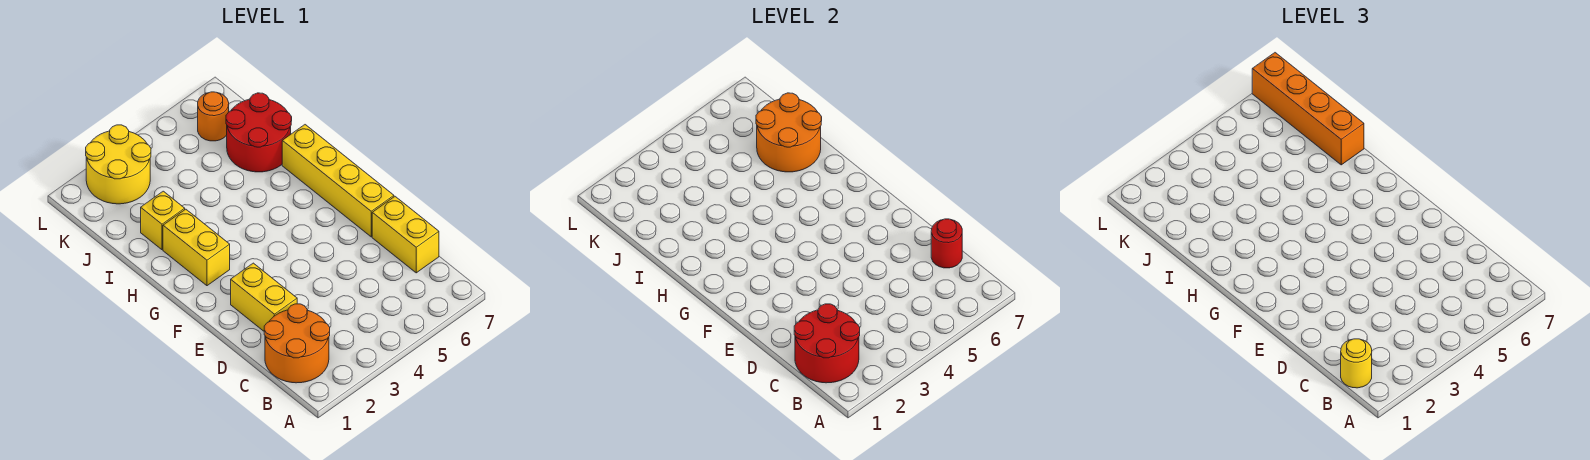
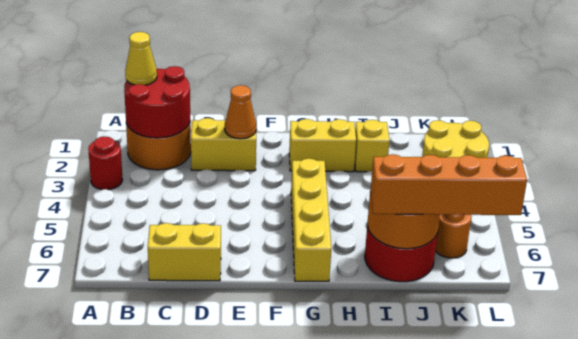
yellow round brick B1 level 3 -> yellow cone B1 level 3
red round brick C7 level 2 -> red round brick A3 level 1
none -> orange cone E2 level 2
yellow brick E7:H7 level 1 -> yellow brick G4:G7 level 1

